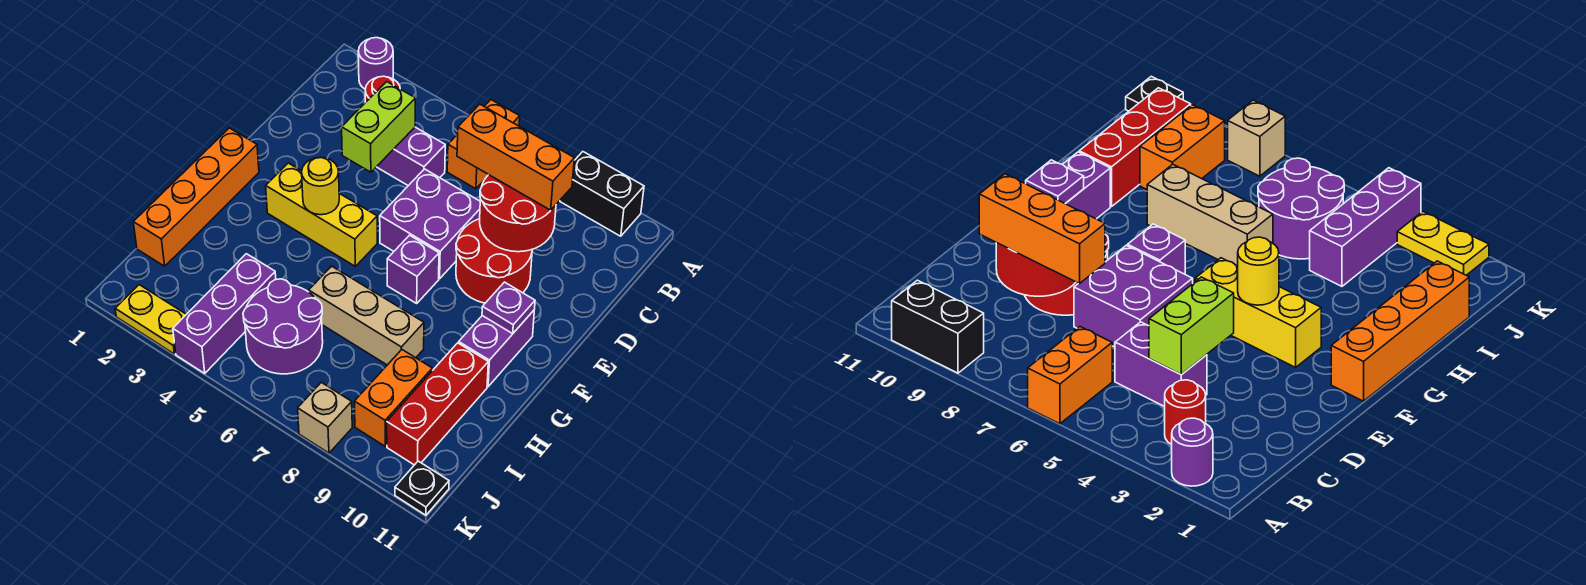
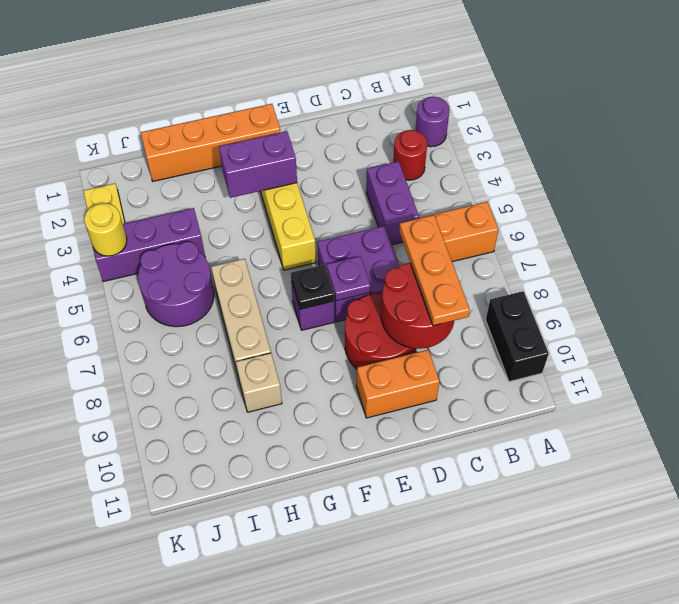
lime brick C4:D4 level 2 -> none
orange brick C7:C9 level 3 -> orange plate C7:C9 level 3
yellow round brick F4 level 2 -> yellow round brick K4 level 2
purple brick F10:G10 level 1 -> purple brick F3:G3 level 2
purple plate F10 level 2 -> purple plate E7 level 2
red brick H10:J10 level 1 -> none
orange brick I9:J9 level 1 -> orange brick D10:E10 level 1
tan brick K8 level 1 -> tan brick H9 level 1
black plate K11 level 1 -> black plate F7 level 2

